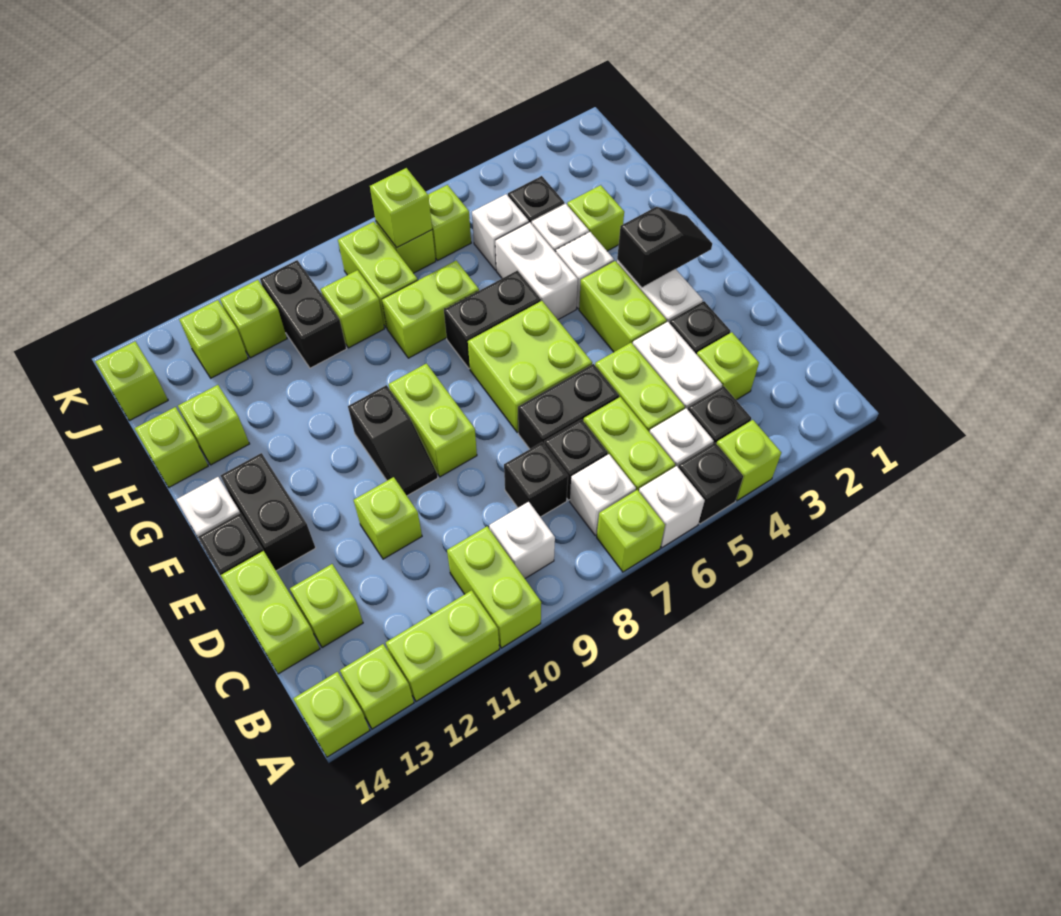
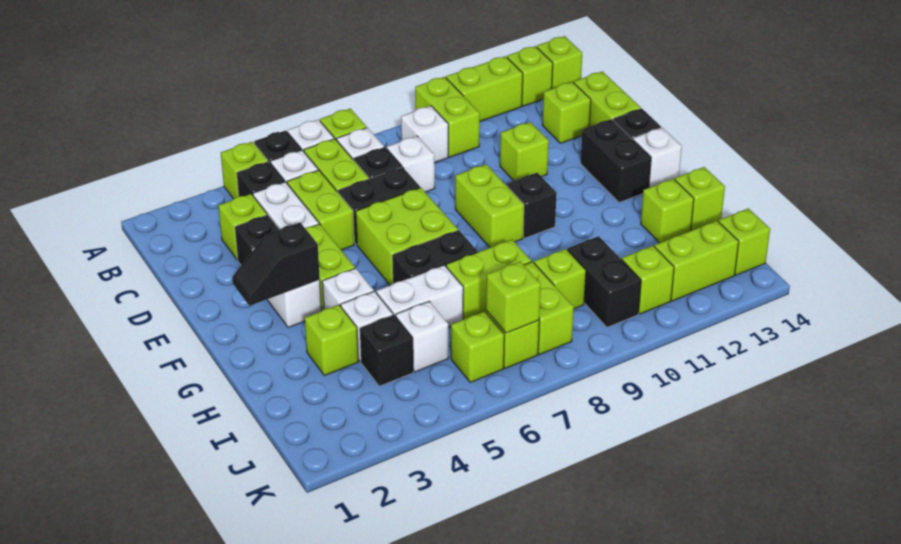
black brick C8 level 1 -> white brick C8 level 1
white brick G5:H5 level 1 -> white brick H5:H6 level 1
lime brick J12 level 1 -> lime brick J12:J13 level 1

